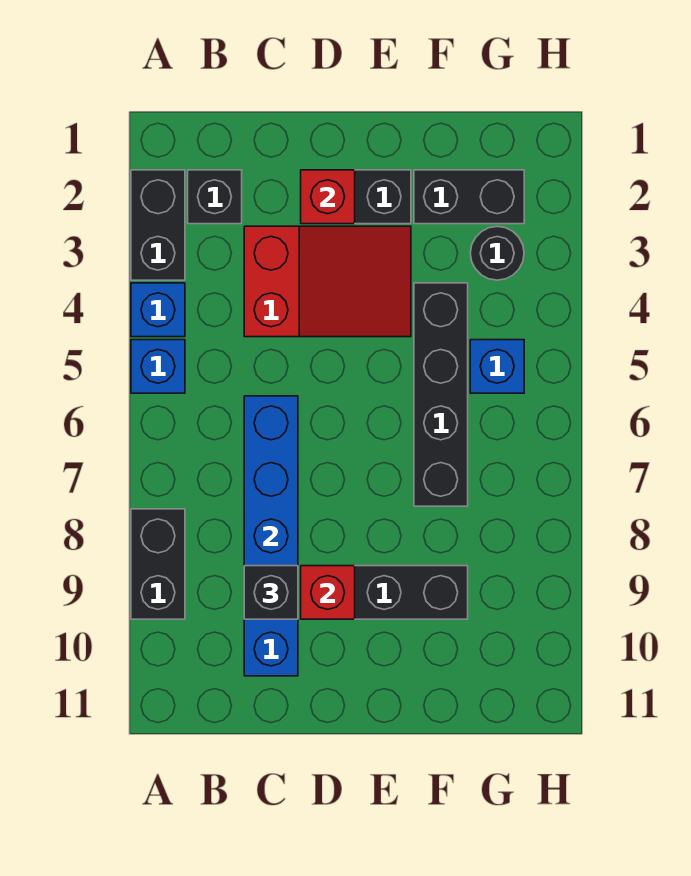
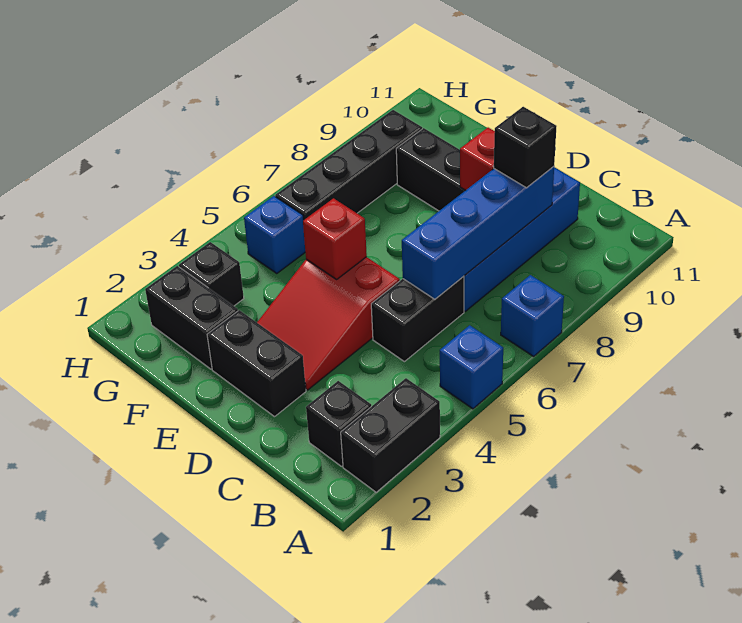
blue brick A4 level 1 -> blue brick A7 level 1
black brick A8:A9 level 1 -> black brick C5:C6 level 1
red slope C3:E4 level 1 top C -> red slope D3:E5 level 1 top 5
red brick D2 level 2 -> red brick E5 level 2
black brick F4:F7 level 1 -> black brick G6:G9 level 1
black round brick G3 level 1 -> black brick G3 level 1

